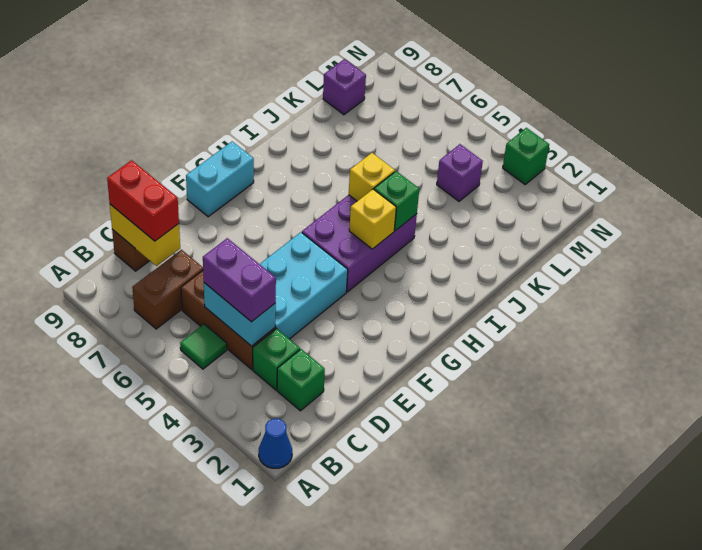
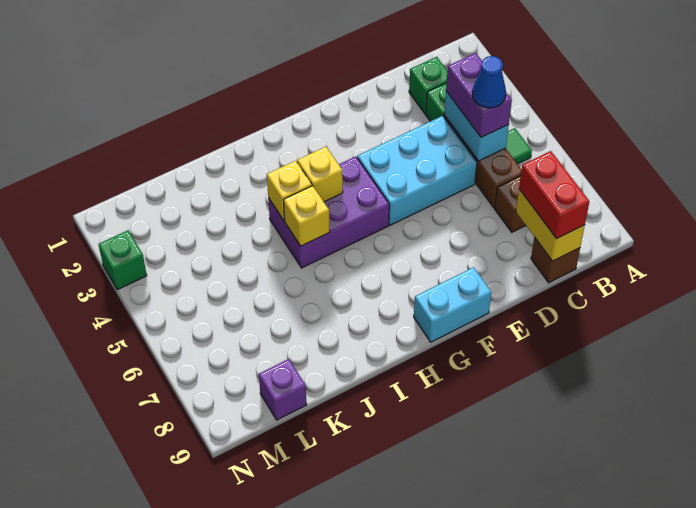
blue cone A1 level 1 -> blue cone C5 level 4
green brick I4 level 2 -> yellow brick I4 level 2
purple brick L4 level 1 -> none

